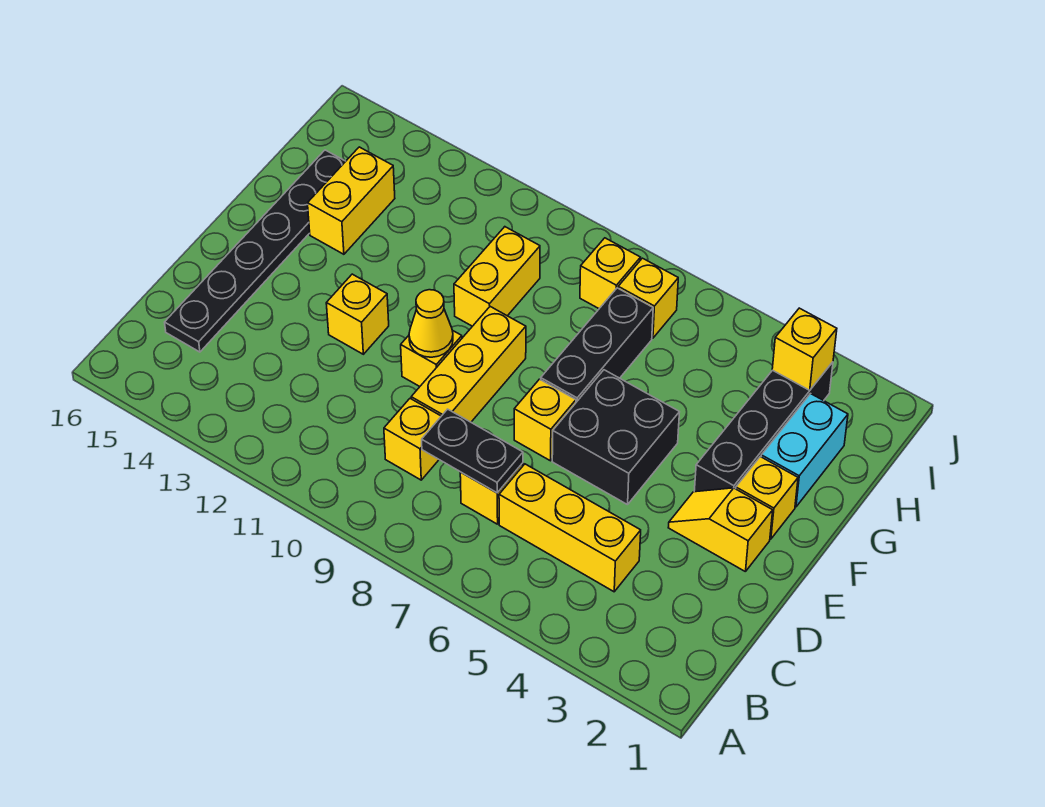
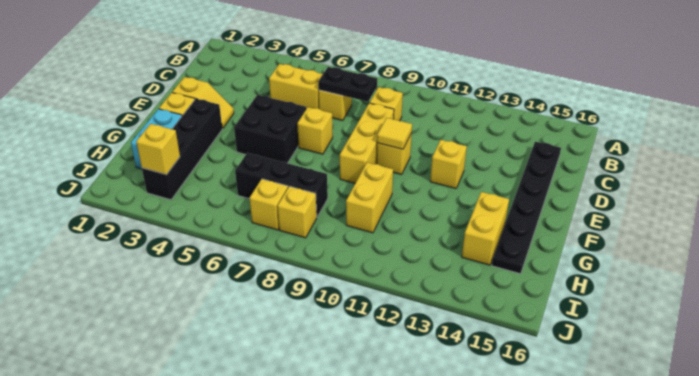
yellow brick C4:C6 level 1 -> yellow brick C5:C6 level 1
yellow cone E10 level 2 -> yellow tile E10 level 2
black brick F7:H7 level 1 -> black brick H6:H8 level 1

